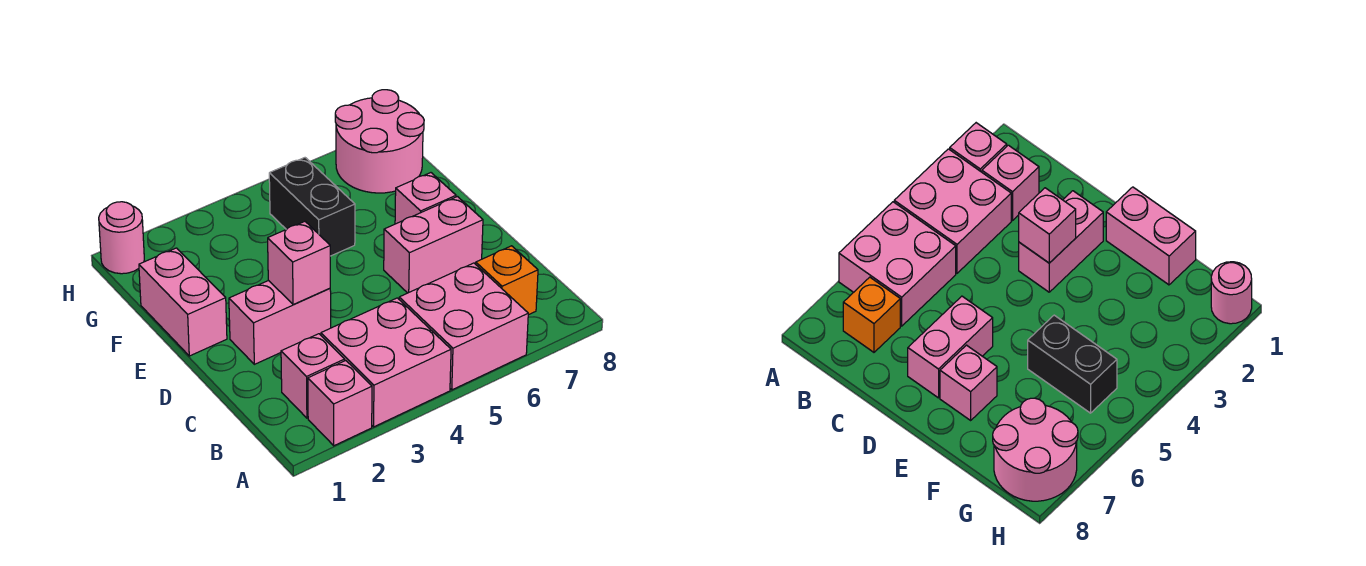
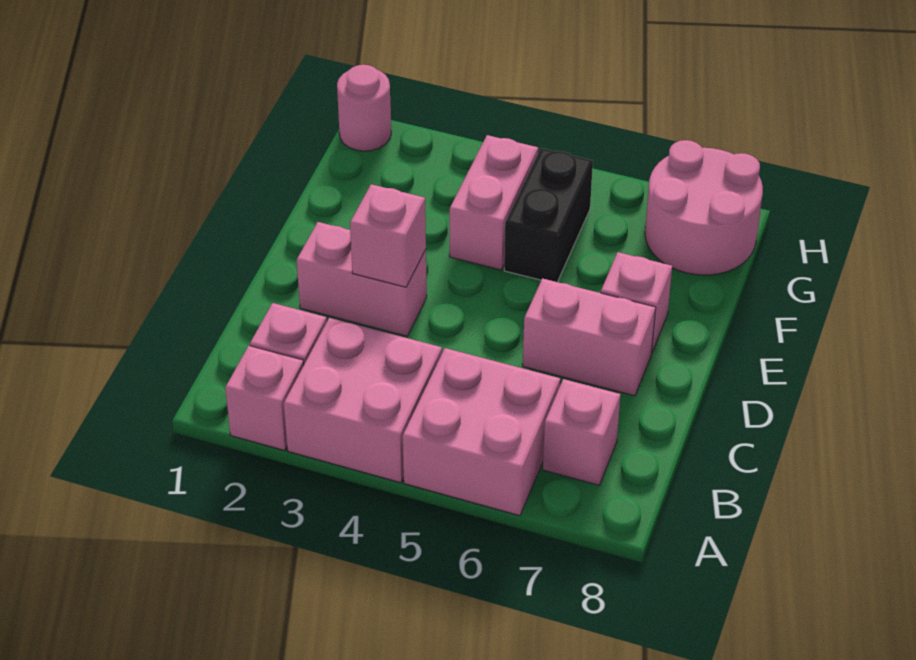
orange brick B7 level 1 -> pink brick B7 level 1
pink brick E1:F1 level 1 -> pink brick F4:G4 level 1

